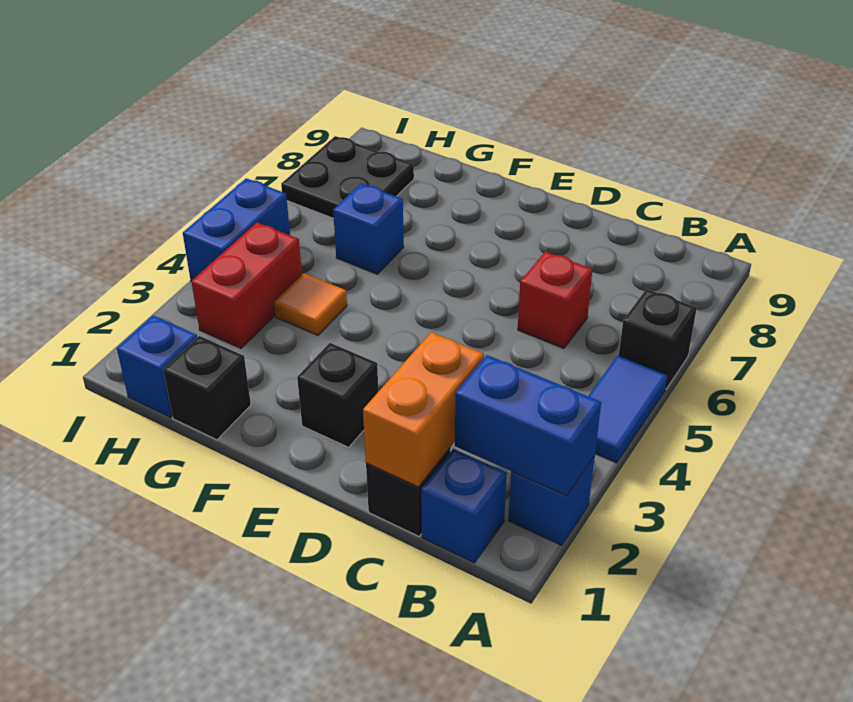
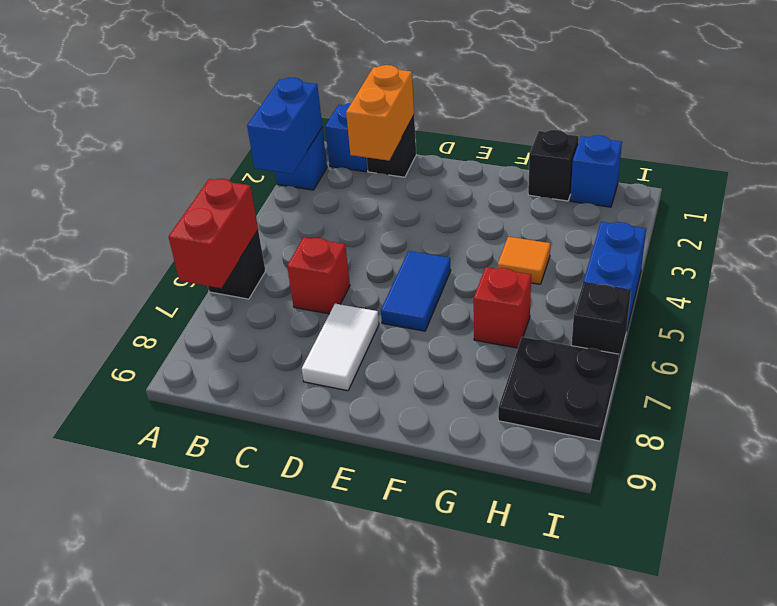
blue brick A2:B2 level 2 -> blue brick A2:A3 level 2
blue tile A4:A5 level 1 -> blue tile E5:E6 level 1
none -> white tile D7:D8 level 1
black brick E2 level 1 -> black brick I6 level 1
blue brick G6 level 1 -> red brick G6 level 1
red brick H3:H4 level 1 -> red brick A6:A7 level 2

